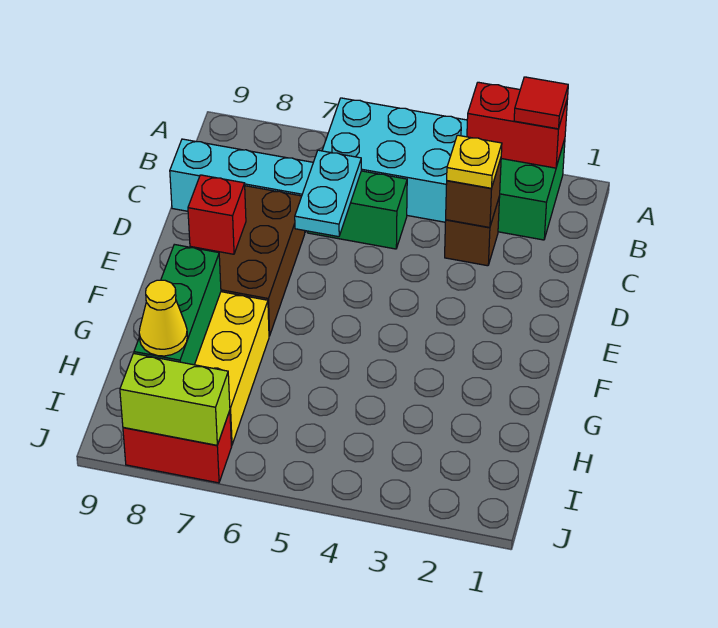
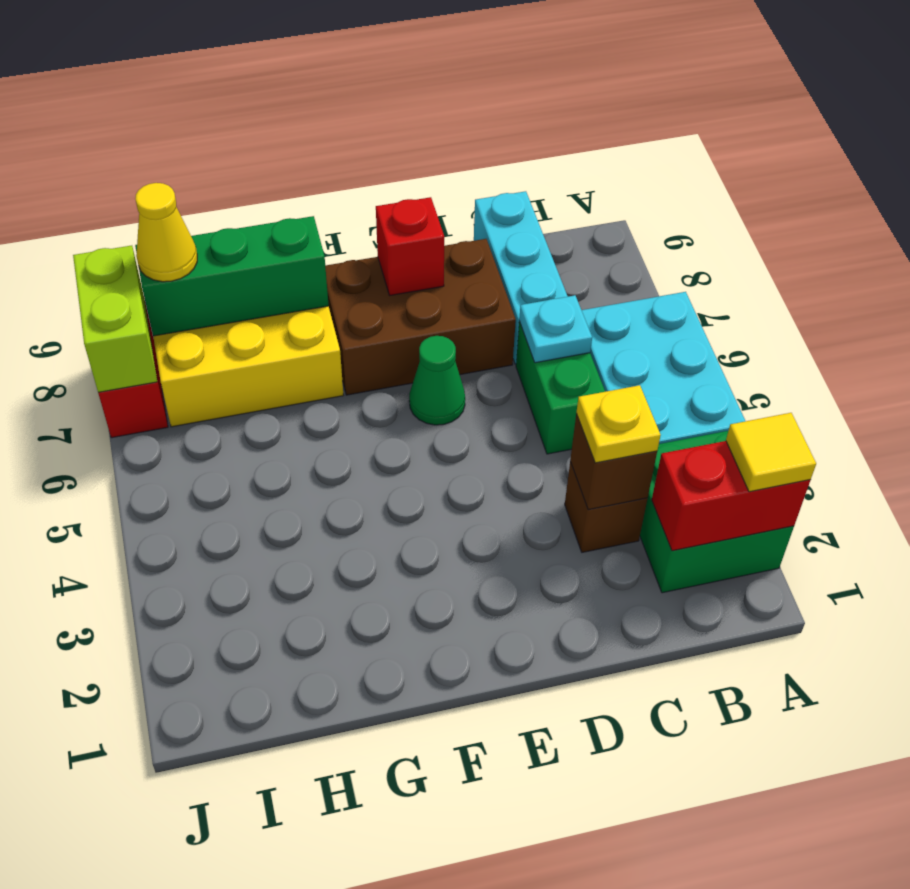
red brick A2:A3 level 2 -> red brick A2:B2 level 2
red tile A2 level 3 -> yellow tile A2 level 3
cyan plate C6:D6 level 2 -> cyan plate C6 level 2
none -> green cone E6 level 1

